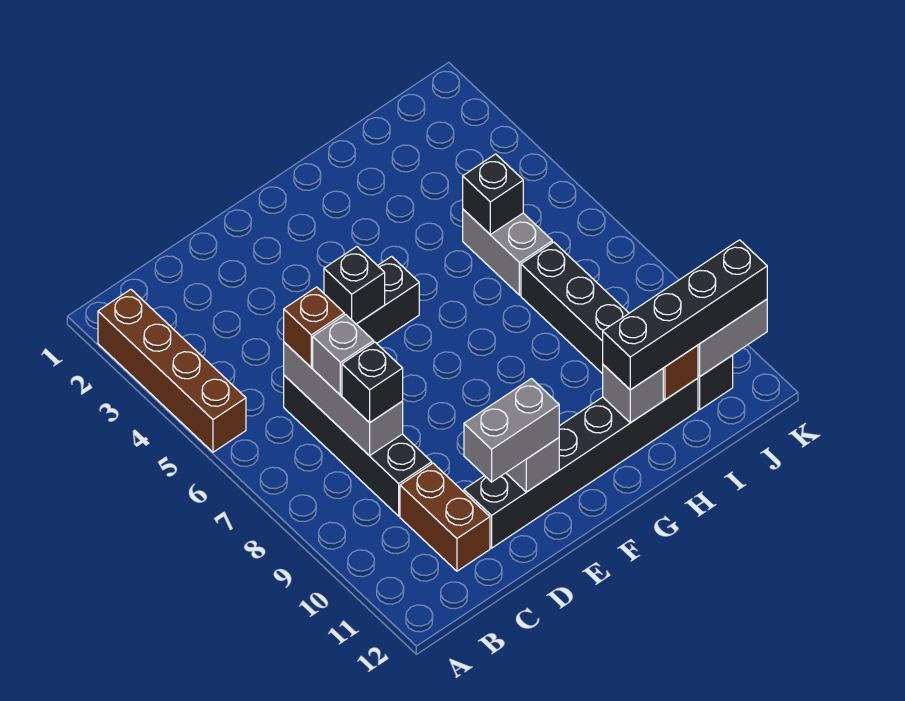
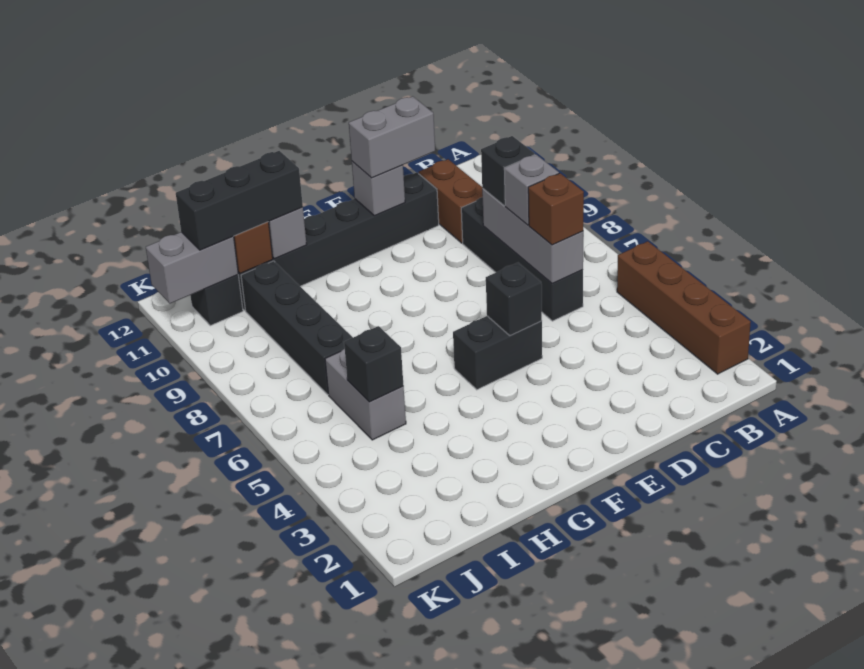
black brick H11:K11 level 3 -> black brick H11:J11 level 3

